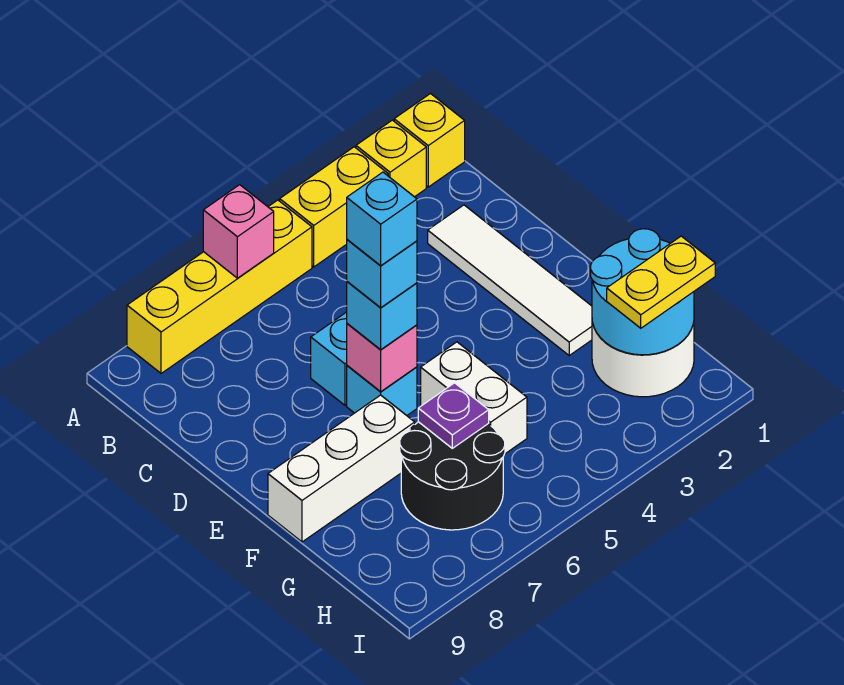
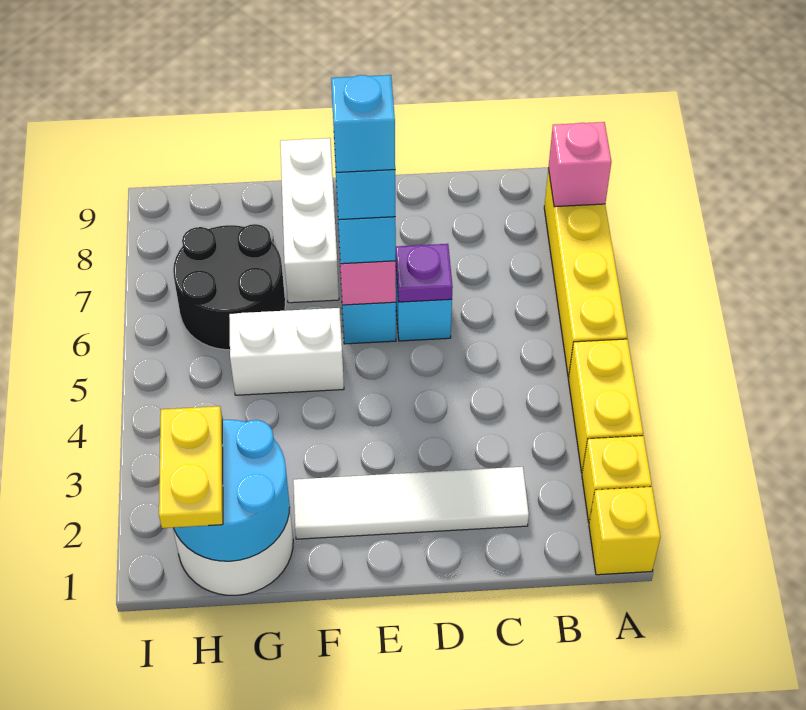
pink brick A6 level 2 -> pink brick A8 level 2
purple plate G6 level 2 -> purple plate D6 level 2

